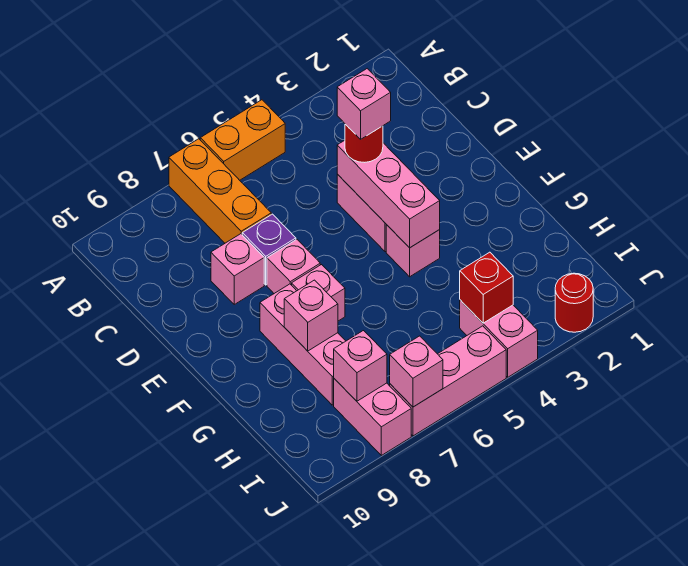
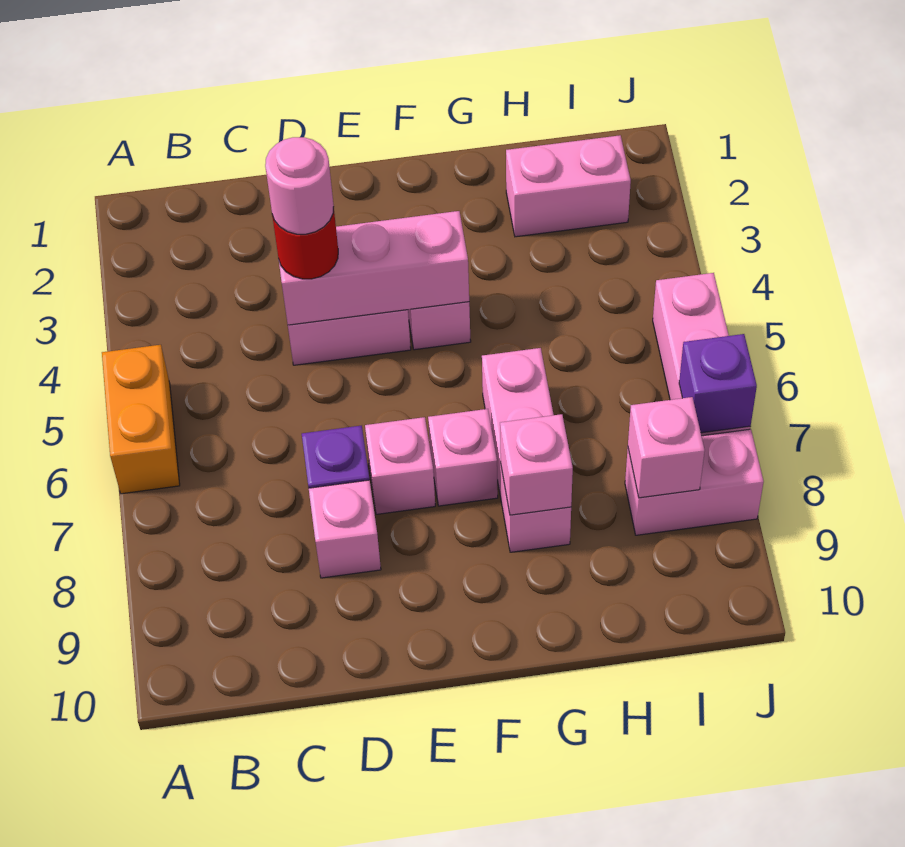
orange brick A7:C7 level 1 -> none
pink brick D4 level 4 -> pink round brick D4 level 4
pink brick F8:H8 level 1 -> pink brick G6:G8 level 1
pink brick I4:J4 level 1 -> pink brick H2:I2 level 1
red brick I4 level 2 -> none
red round brick J2 level 1 -> none
pink brick J7 level 2 -> purple brick J7 level 2

